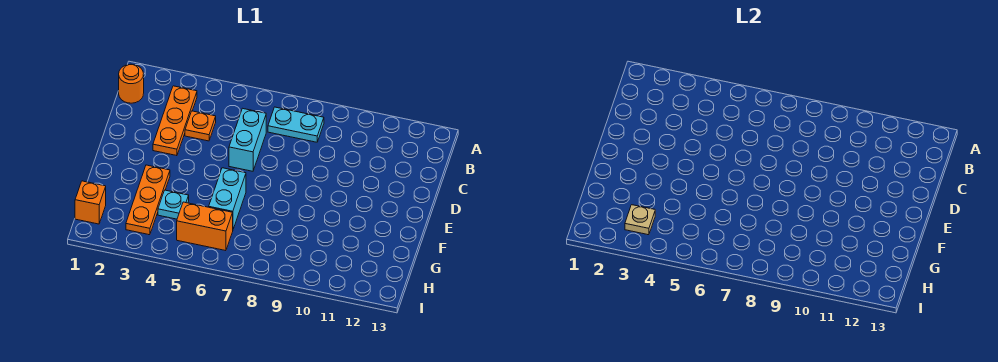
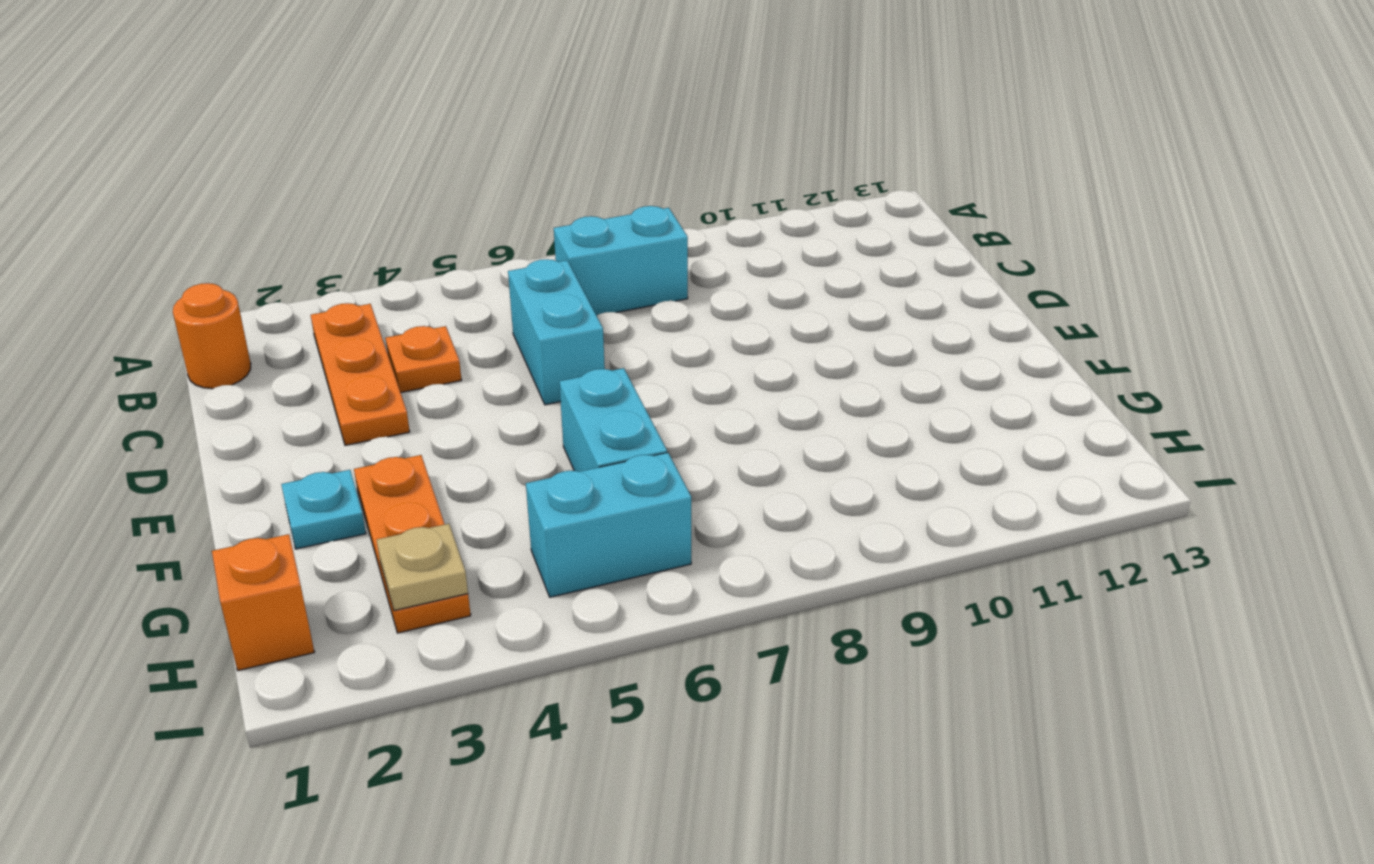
cyan plate B7:B8 level 1 -> cyan brick B7:B8 level 1
cyan plate G4 level 1 -> cyan plate F2 level 1
orange brick H5:H6 level 1 -> cyan brick H5:H6 level 1

